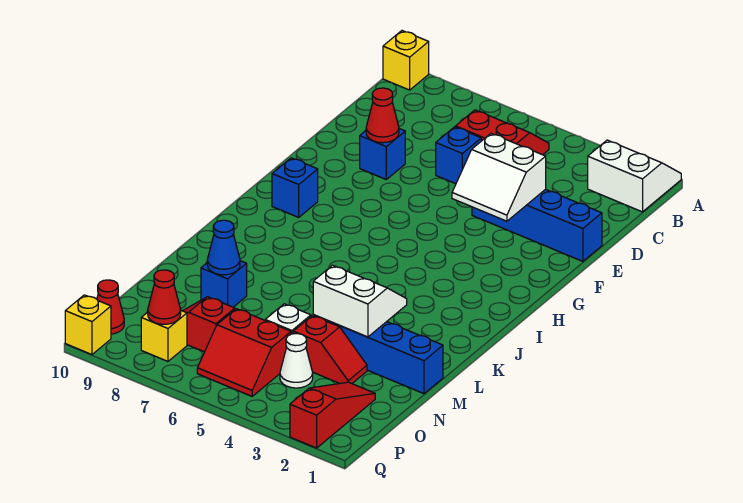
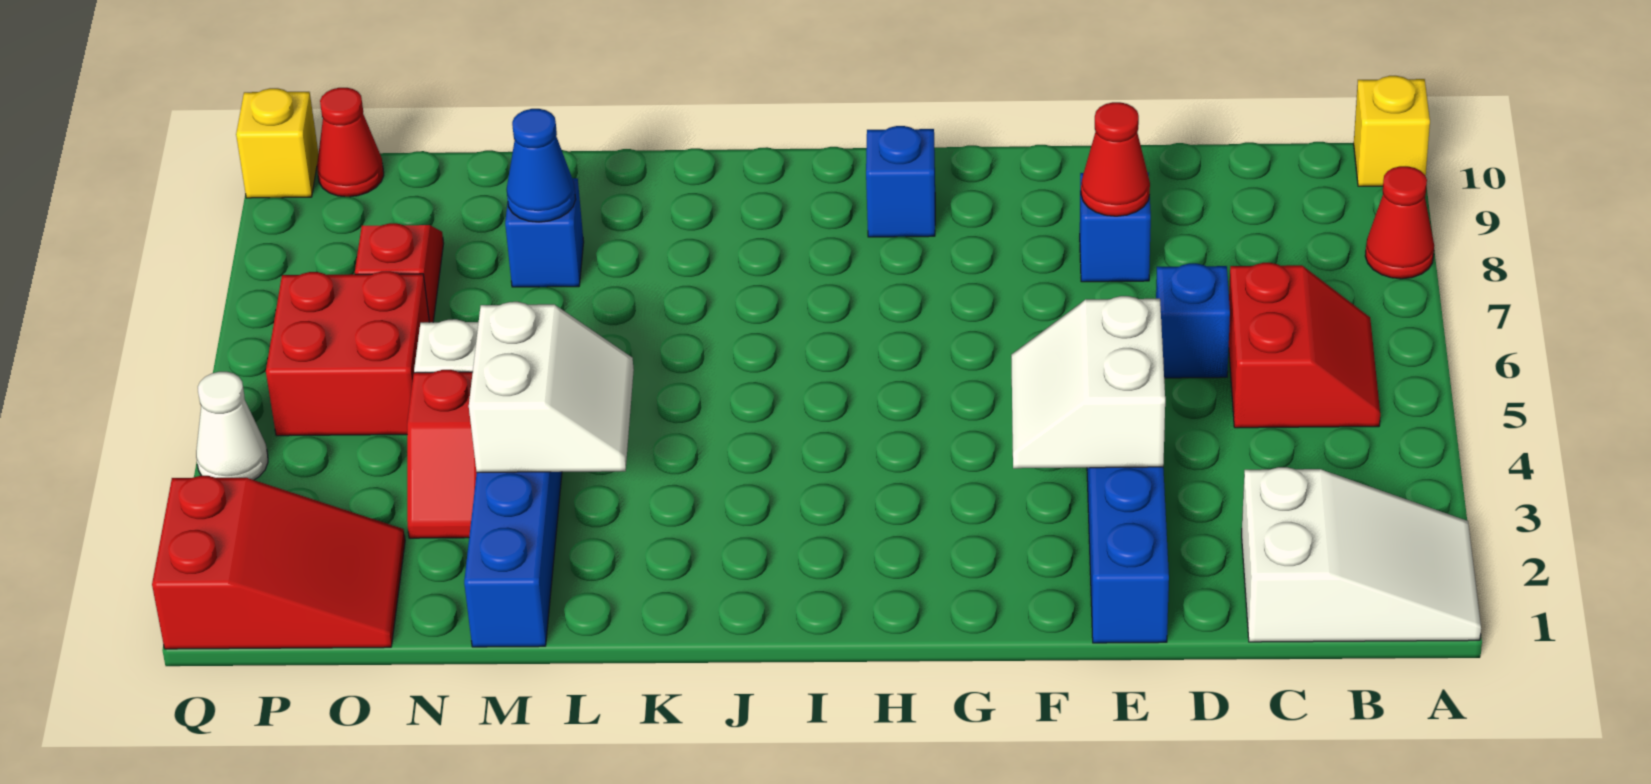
white slope A1:B2 level 1 top B -> white slope A1:C2 level 1 top C
red slope O2:Q2 level 1 top Q -> red slope O1:Q2 level 1 top Q
white cone O4 level 1 -> white cone Q4 level 1
red slope O5:P6 level 1 top O -> red brick O5:P6 level 1
yellow brick P8 level 1 -> none
red cone P8 level 2 -> red cone A8 level 1

